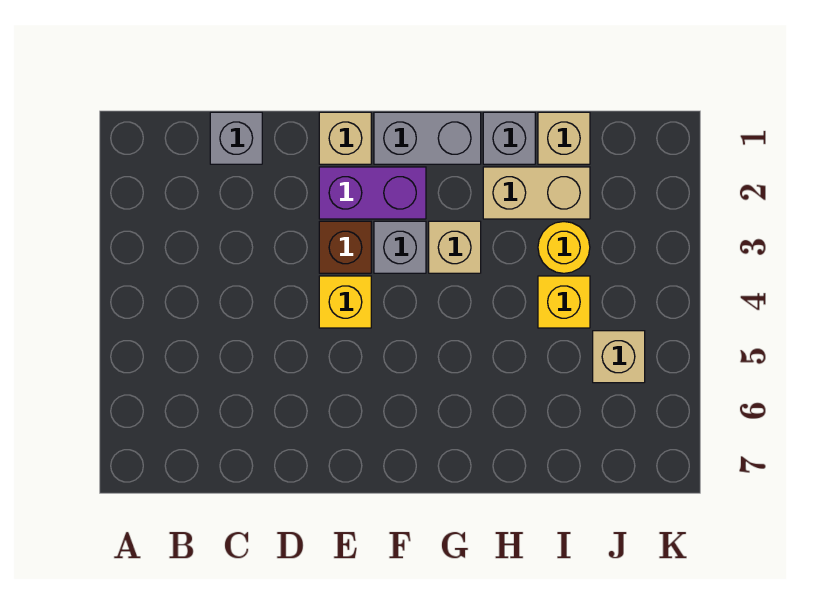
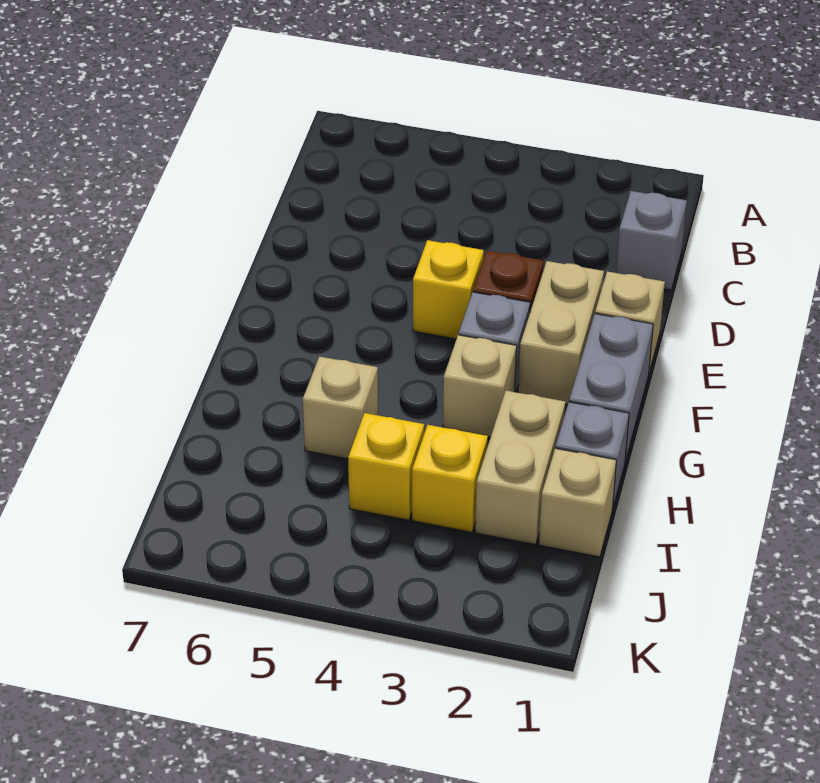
purple brick E2:F2 level 1 -> tan brick E2:F2 level 1
yellow round brick I3 level 1 -> yellow brick I3 level 1
tan brick J5 level 1 -> tan brick H5 level 1

